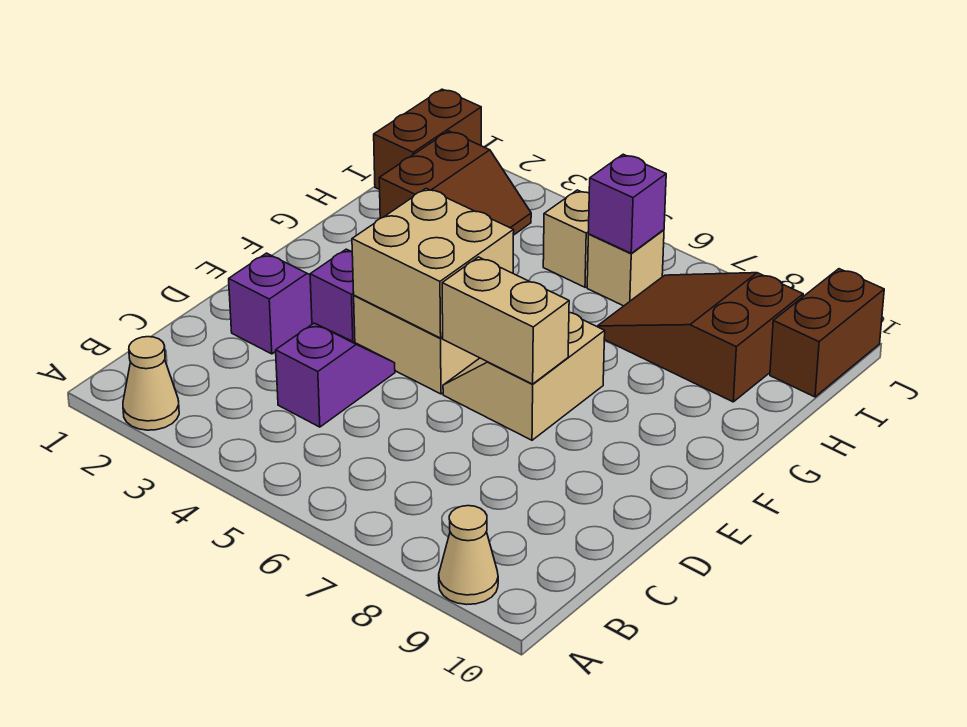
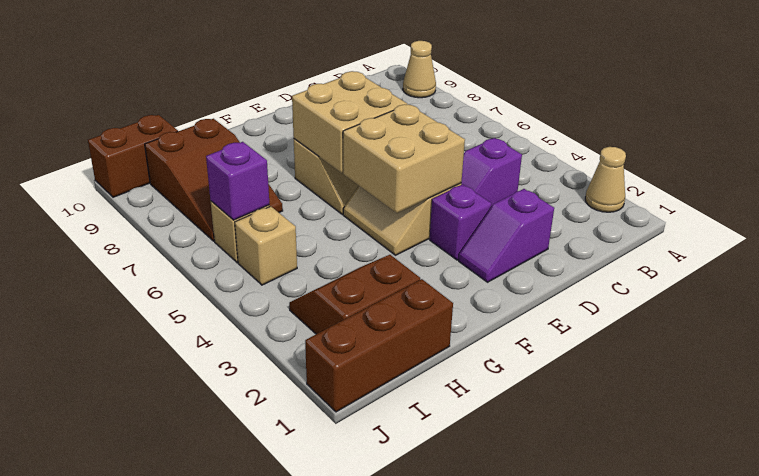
tan brick E6:E7 level 2 -> tan brick E6:F7 level 2
brown brick I1:J1 level 1 -> brown brick H1:J1 level 1

